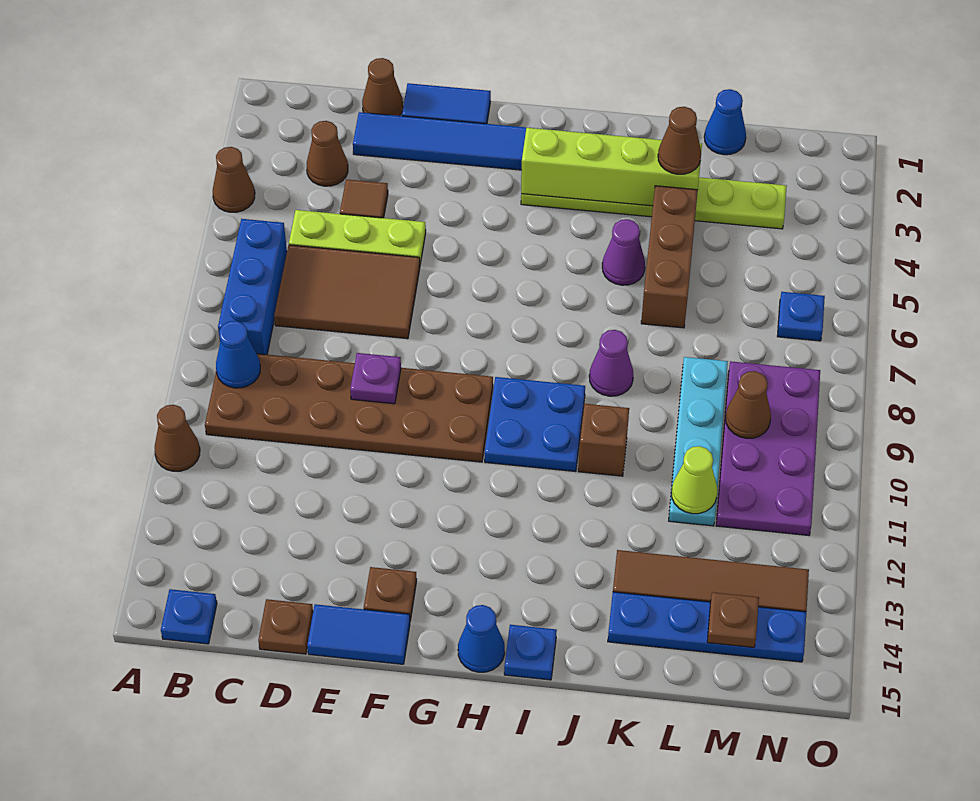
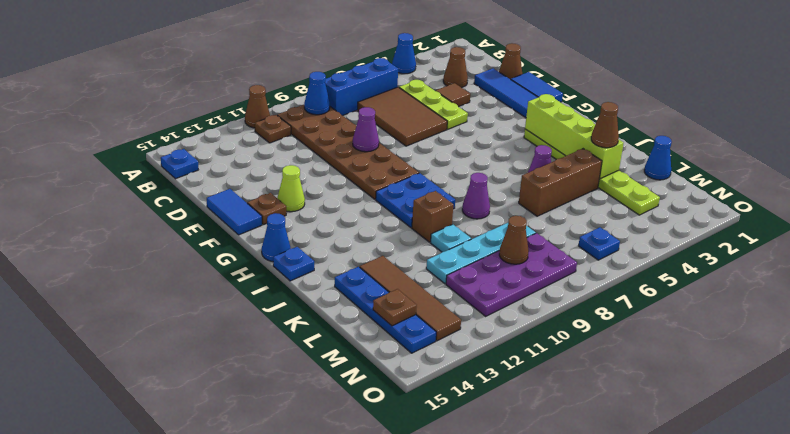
brown cone A4 level 1 -> blue cone A4 level 1
brown plate D15 level 1 -> brown plate B11 level 1
purple plate E9 level 2 -> purple cone E9 level 2
none -> cyan plate K10 level 1
lime cone L11 level 2 -> lime cone F13 level 1

